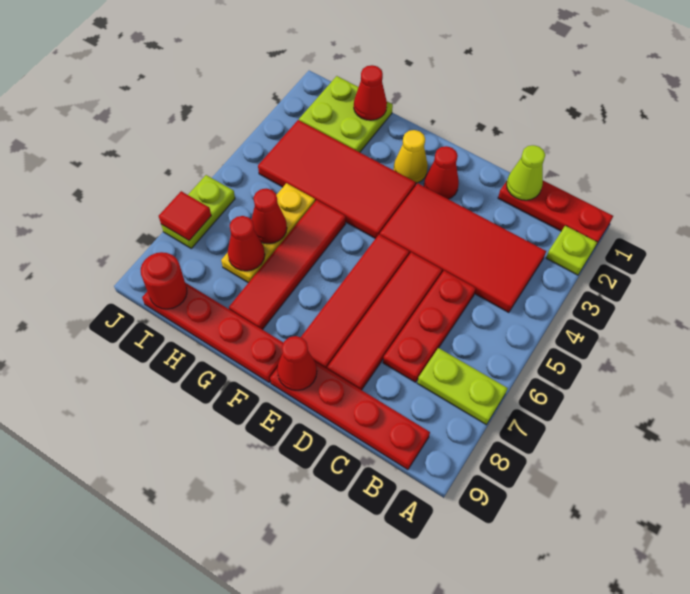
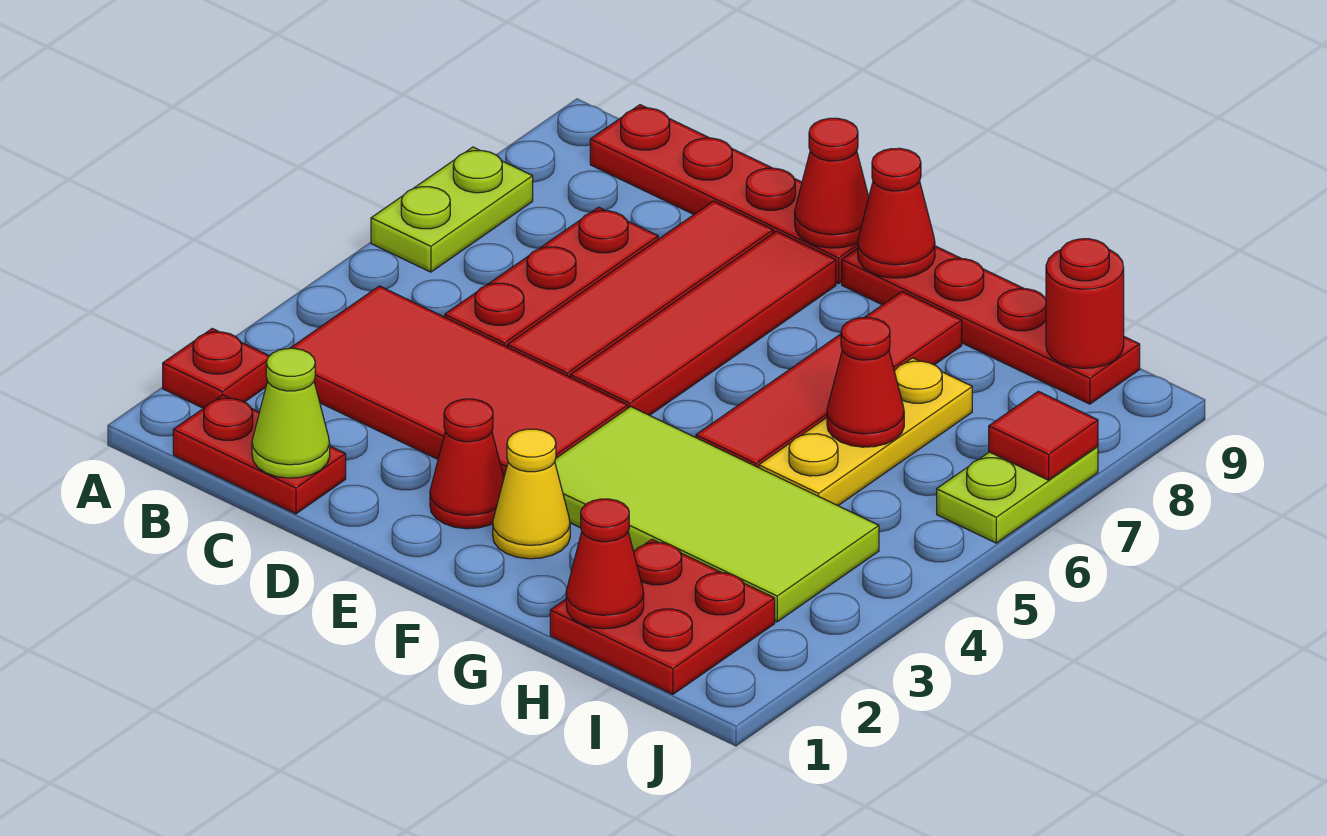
red plate A1:C1 level 1 -> red plate B1:C1 level 1
lime plate A2 level 1 -> red plate A2 level 1
lime plate A7:B7 level 1 -> lime plate A6:A7 level 1
red tile F3:I4 level 1 -> lime tile F3:I4 level 1
lime plate H1:I2 level 1 -> red plate H1:I2 level 1
red cone H7 level 2 -> red cone F9 level 2

